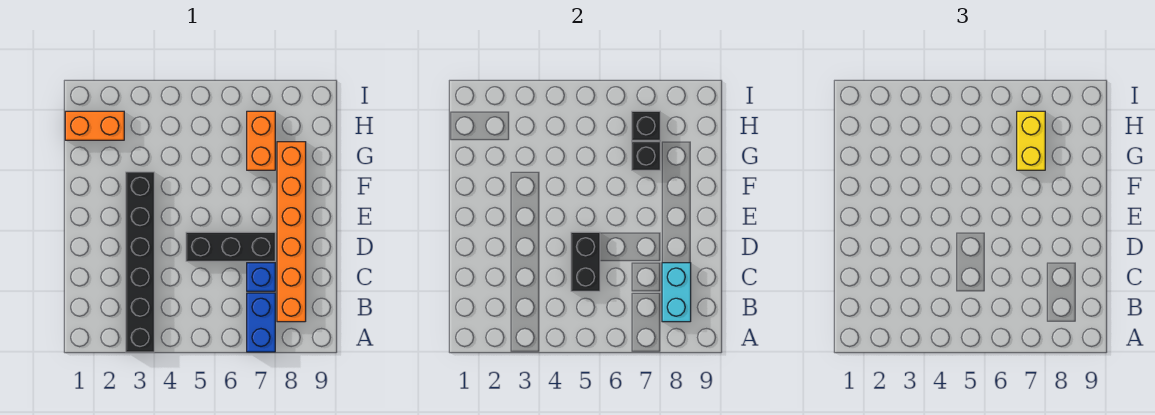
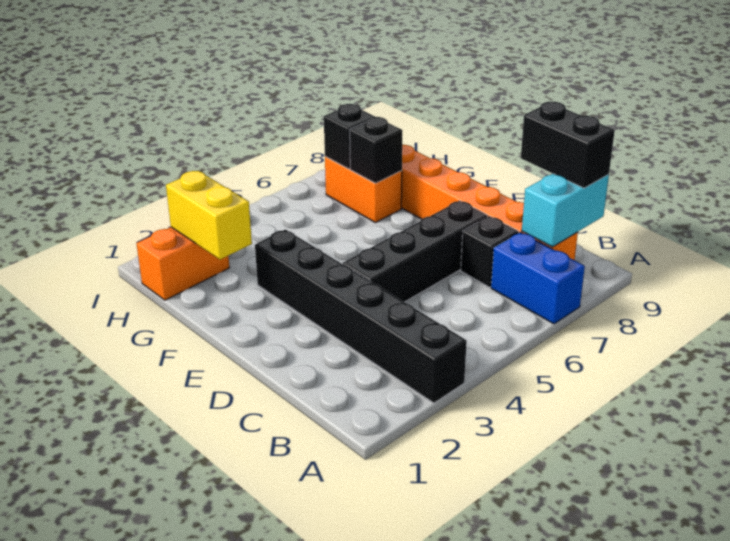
cyan brick B8:C8 level 2 -> cyan brick B8:B9 level 2
black brick C5:D5 level 2 -> black brick B9:C9 level 3
blue brick C7 level 1 -> black brick C7 level 1
black brick D5:D7 level 1 -> black brick D4:D7 level 1
yellow brick G7:H7 level 3 -> yellow brick G2:H2 level 2

